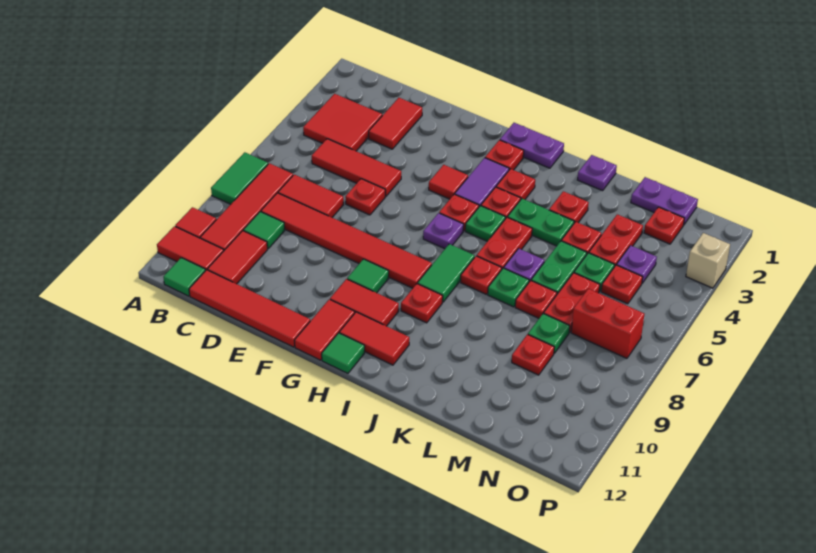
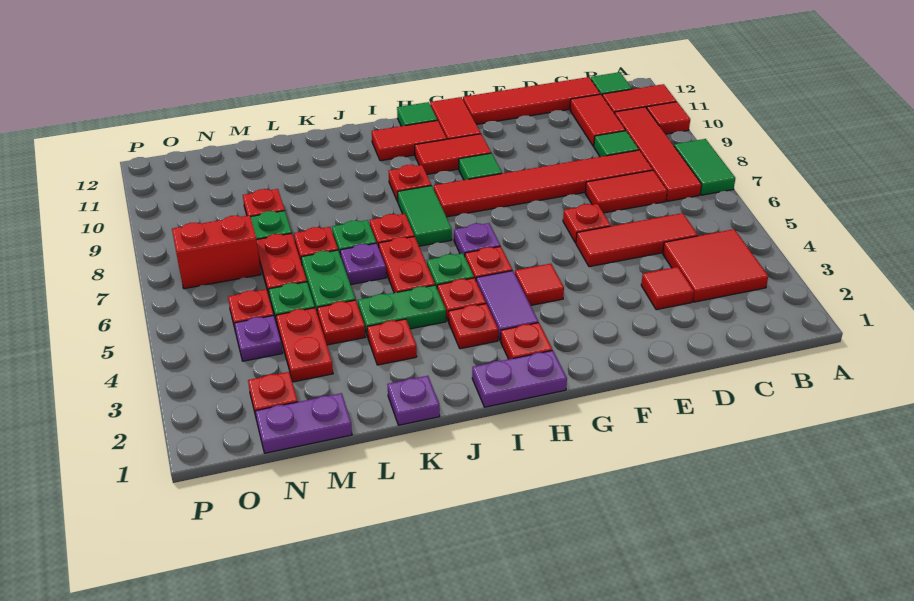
red tile D2:D3 level 1 -> red tile D3 level 1
tan brick P3 level 1 -> none

